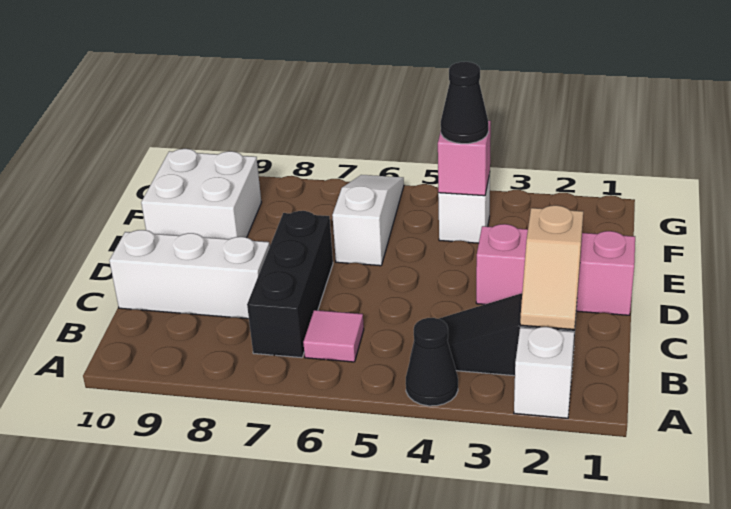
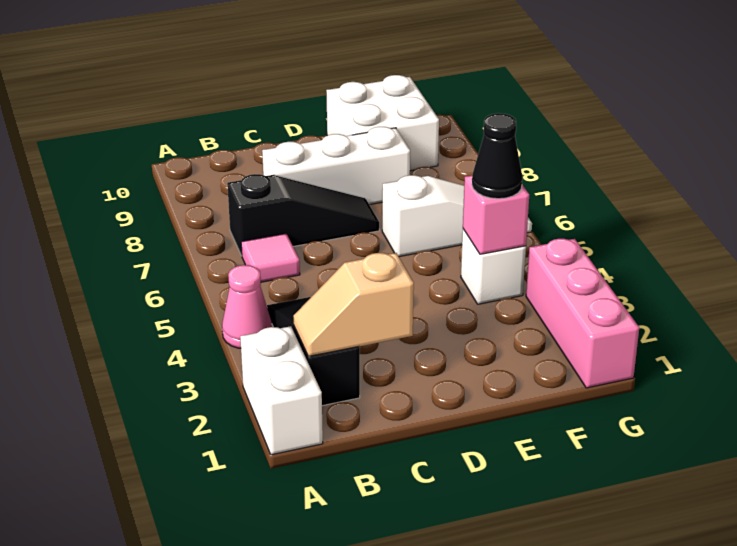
white brick A2 level 1 -> white brick A1:A2 level 1
black cone A4 level 1 -> pink cone A4 level 1
black brick B7:D7 level 1 -> black slope B7:D7 level 1 top B
white brick C8:C10 level 1 -> white brick C8:E8 level 1
pink brick D1:D3 level 1 -> pink brick G1:G3 level 1

